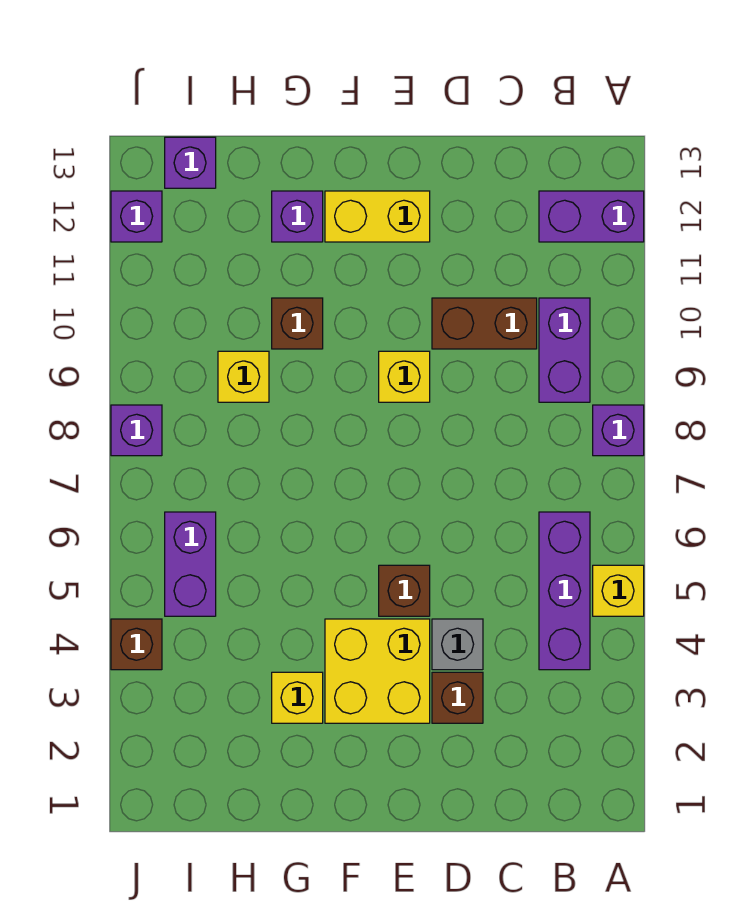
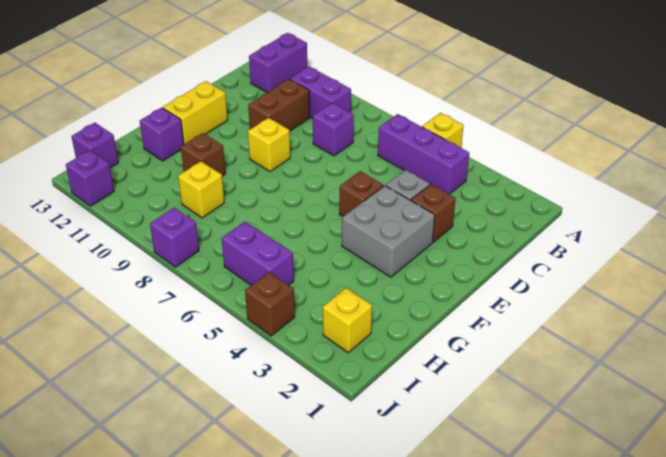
purple brick A8 level 1 -> purple brick C8 level 1
yellow brick E3:F4 level 1 -> grey brick E3:F4 level 1
yellow brick G3 level 1 -> yellow brick I2 level 1

